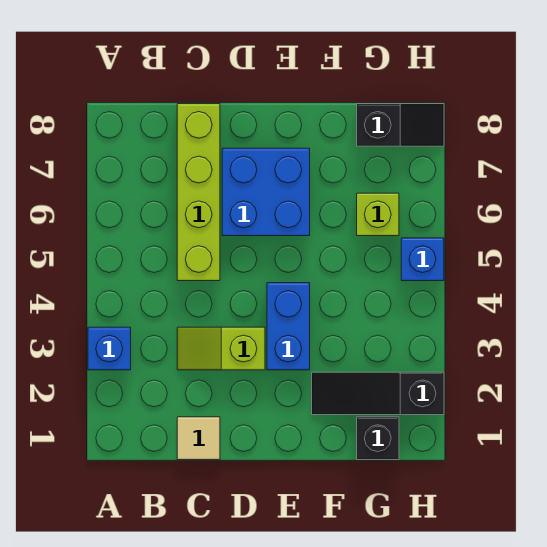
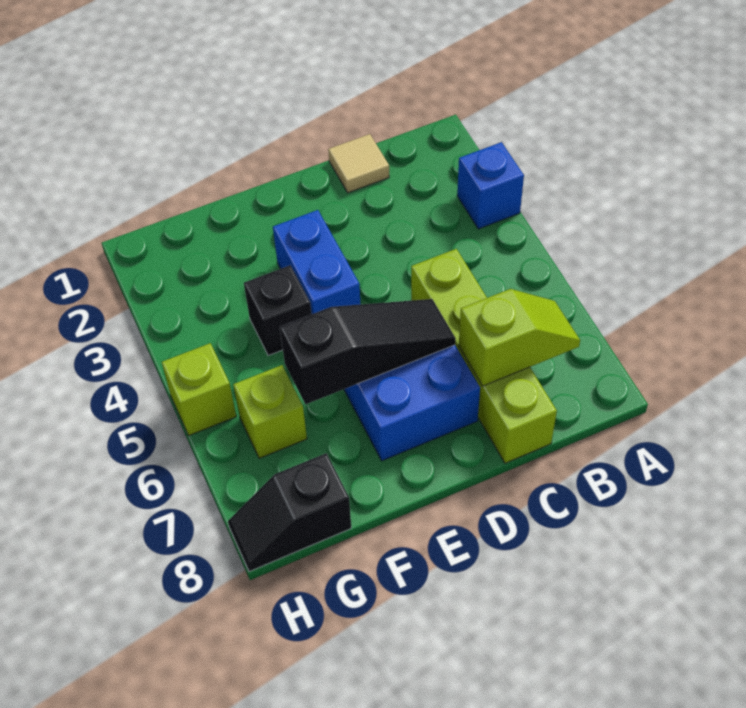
lime slope C3:D3 level 1 top D -> lime slope B7:C7 level 2 top C
black slope F2:H2 level 1 top H -> black slope D6:F6 level 2 top F
black brick G1 level 1 -> black brick F4 level 1
blue brick H5 level 1 -> lime brick H5 level 1

